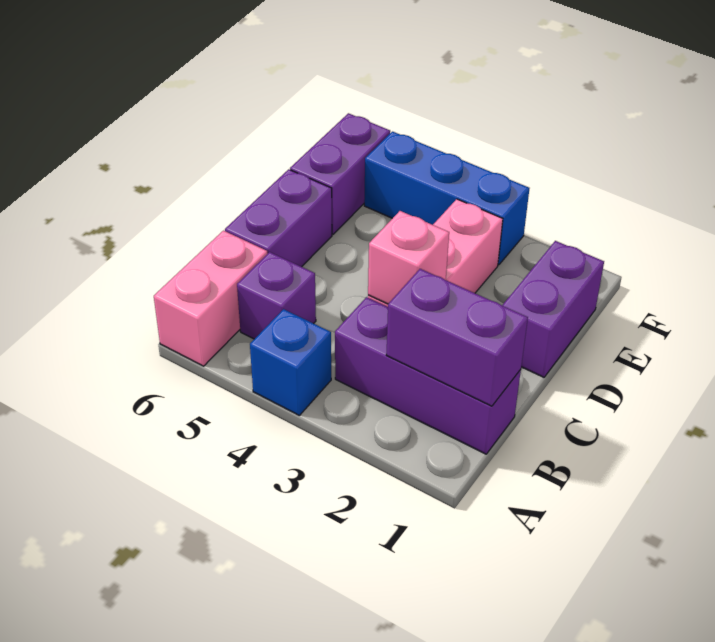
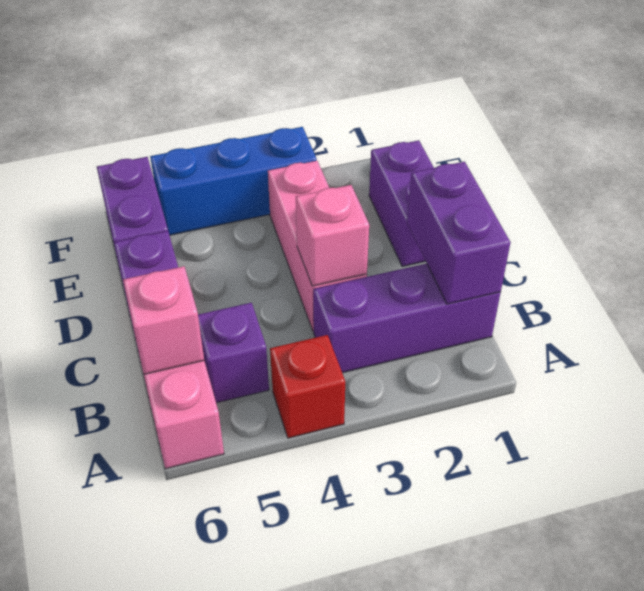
blue brick A4 level 1 -> red brick A4 level 1
purple brick B1:B2 level 2 -> purple brick B1:C1 level 2
none -> pink brick B6 level 2

